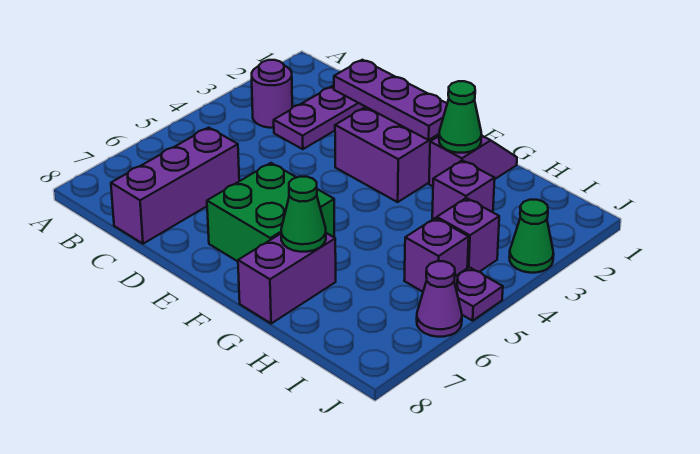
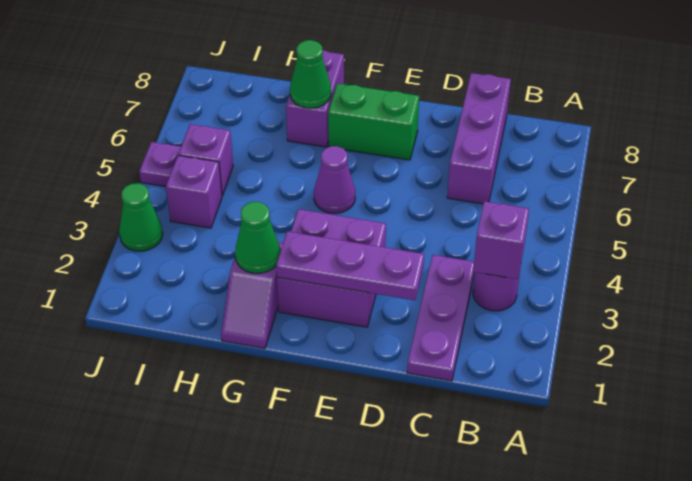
green brick E6:F7 level 1 -> green brick E7:F7 level 1
purple brick H3 level 1 -> purple brick B3 level 2
purple cone J6 level 1 -> purple cone F5 level 1

